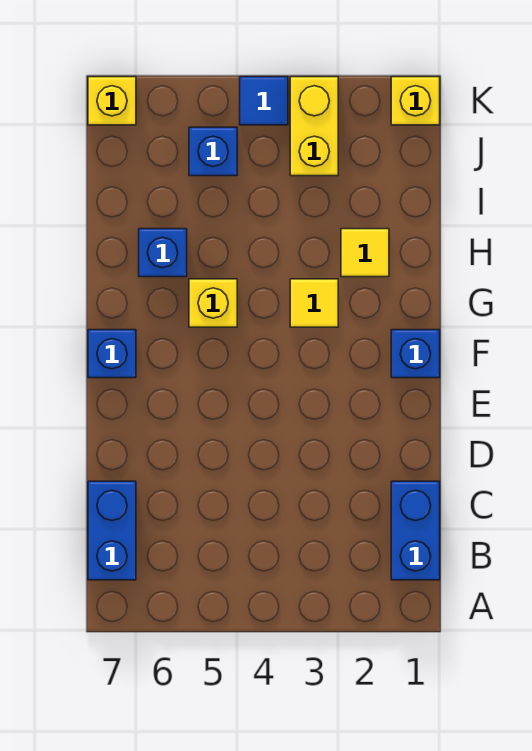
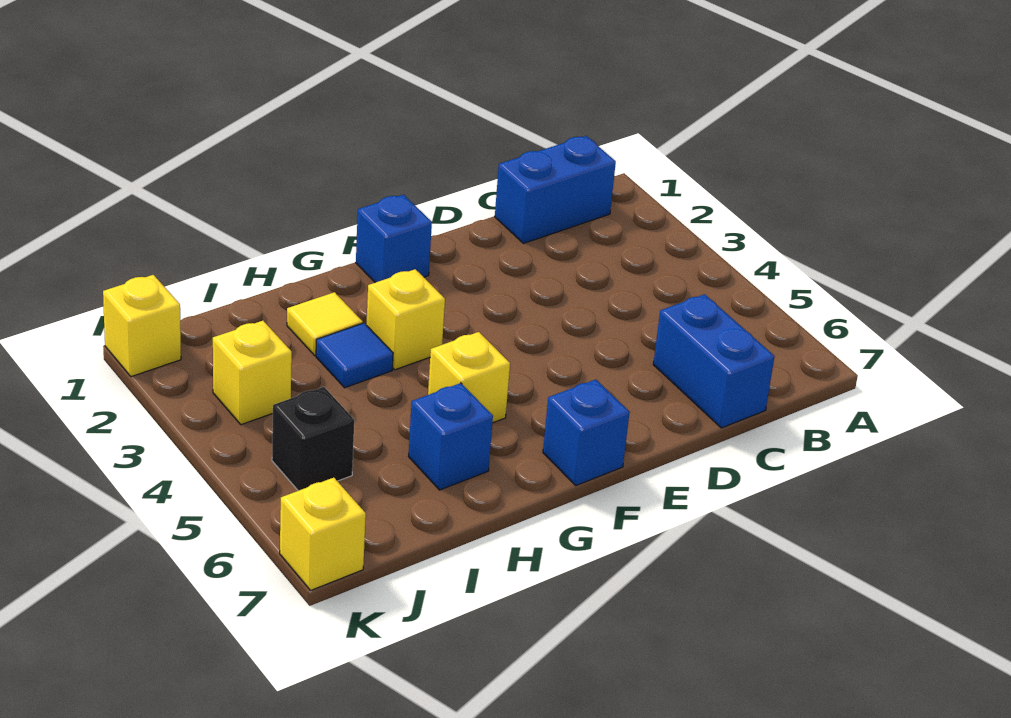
blue brick B7:C7 level 1 -> blue brick C6:C7 level 1
yellow tile G3 level 1 -> yellow brick G3 level 1
yellow brick J3:K3 level 1 -> yellow brick J3 level 1
blue brick J5 level 1 -> black brick J5 level 1
blue tile K4 level 1 -> blue tile H3 level 1

